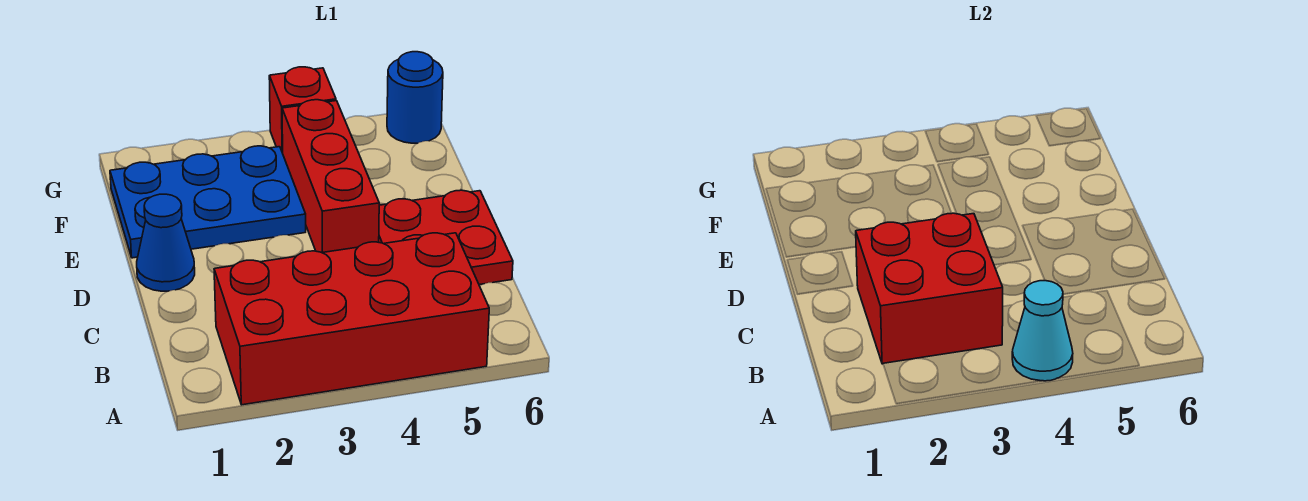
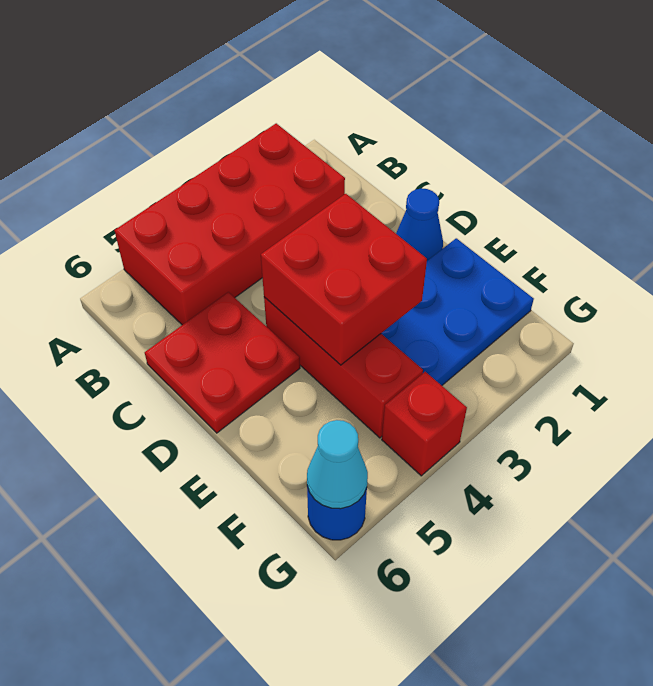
cyan cone A4 level 2 -> cyan cone G6 level 2
red brick B2:C3 level 2 -> red brick D3:E4 level 2

